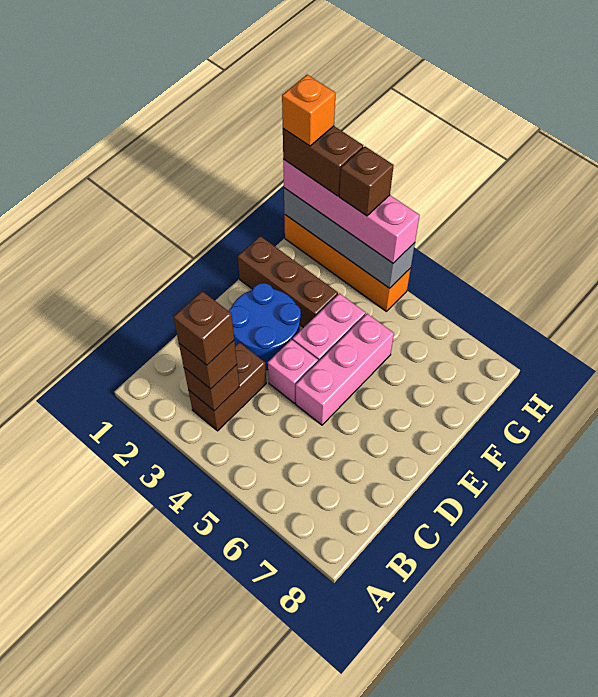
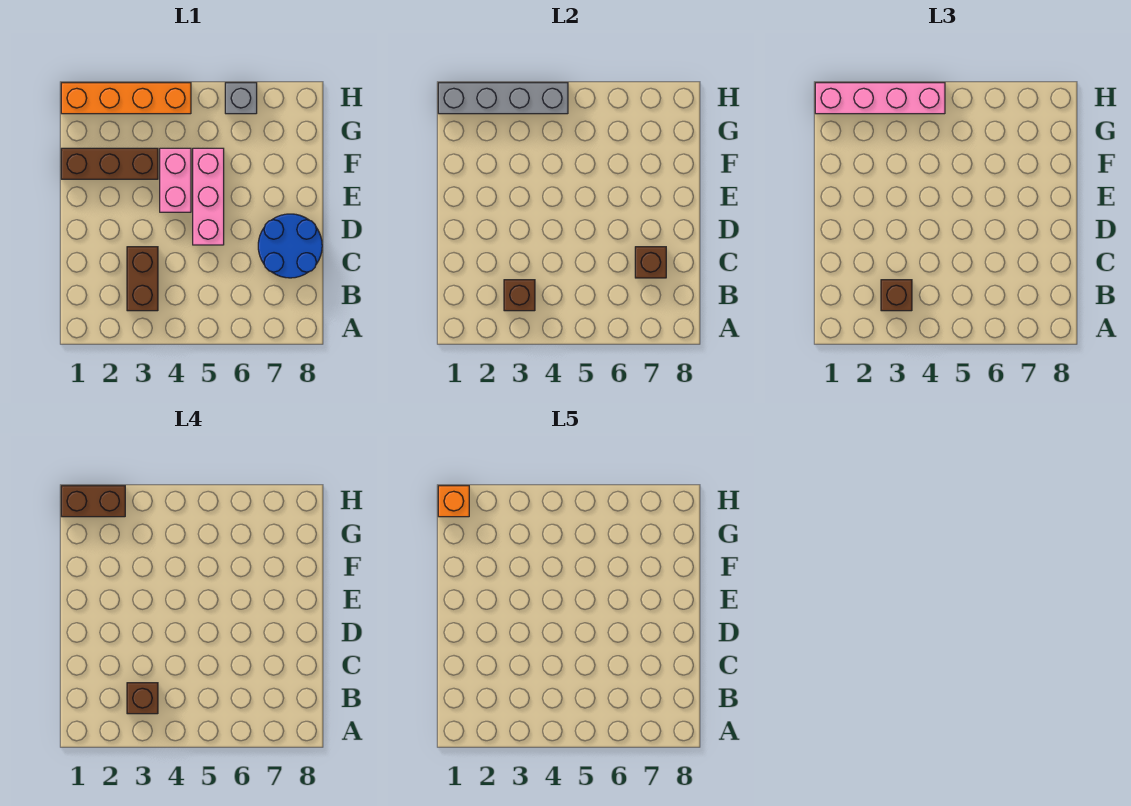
blue round brick D2:E3 level 1 -> blue round brick C7:D8 level 1
pink brick D4 level 1 -> none
brown brick H3 level 4 -> brown brick C7 level 2
none -> grey brick H6 level 1

